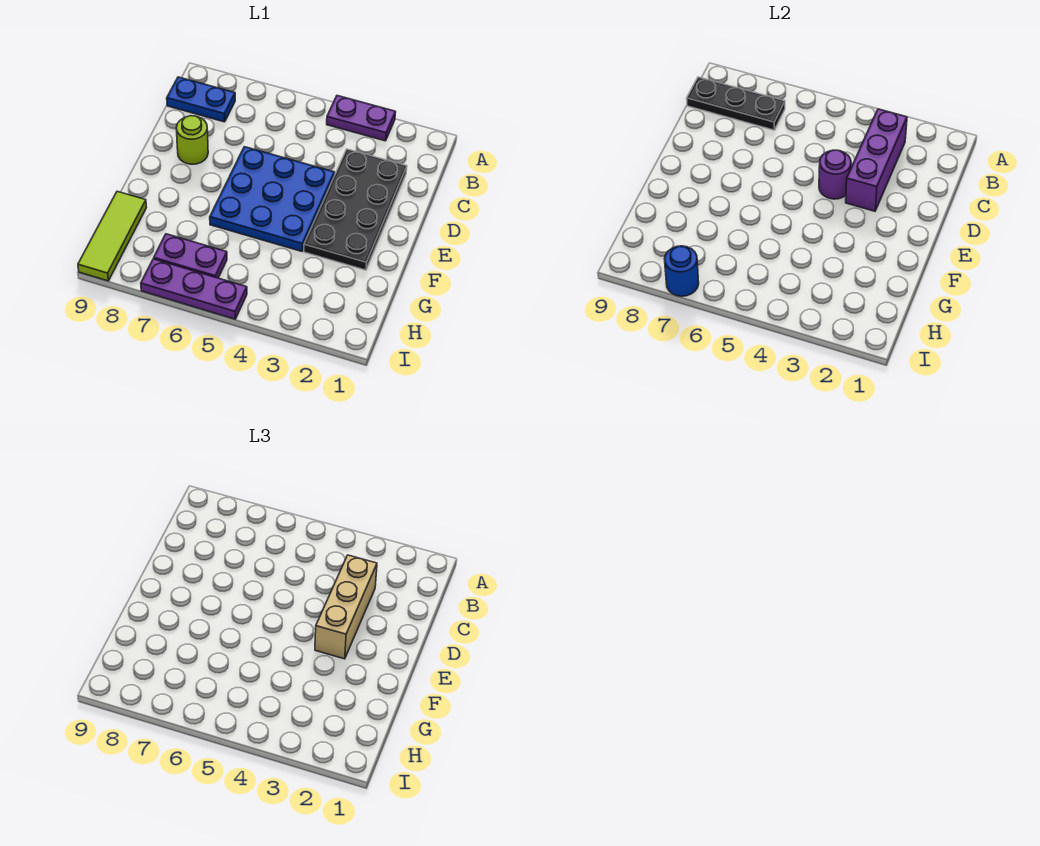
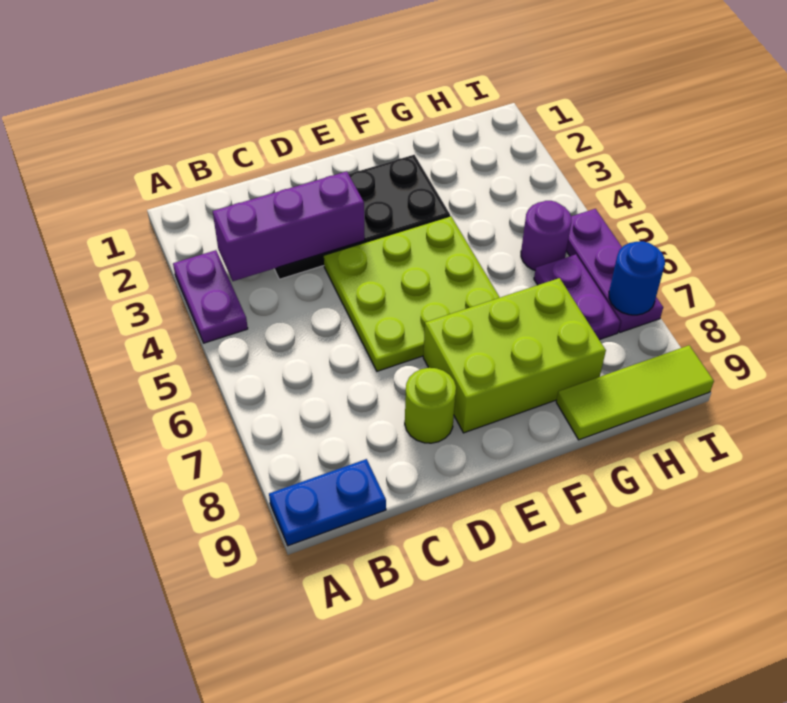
black plate B7:B9 level 2 -> none
blue plate B8:B9 level 1 -> blue plate A9:B9 level 1
tan brick C3:E3 level 3 -> none
blue plate D4:F6 level 1 -> lime plate D4:F6 level 1
purple round brick D4 level 2 -> purple round brick H5 level 1
none -> lime brick E7:G8 level 1

